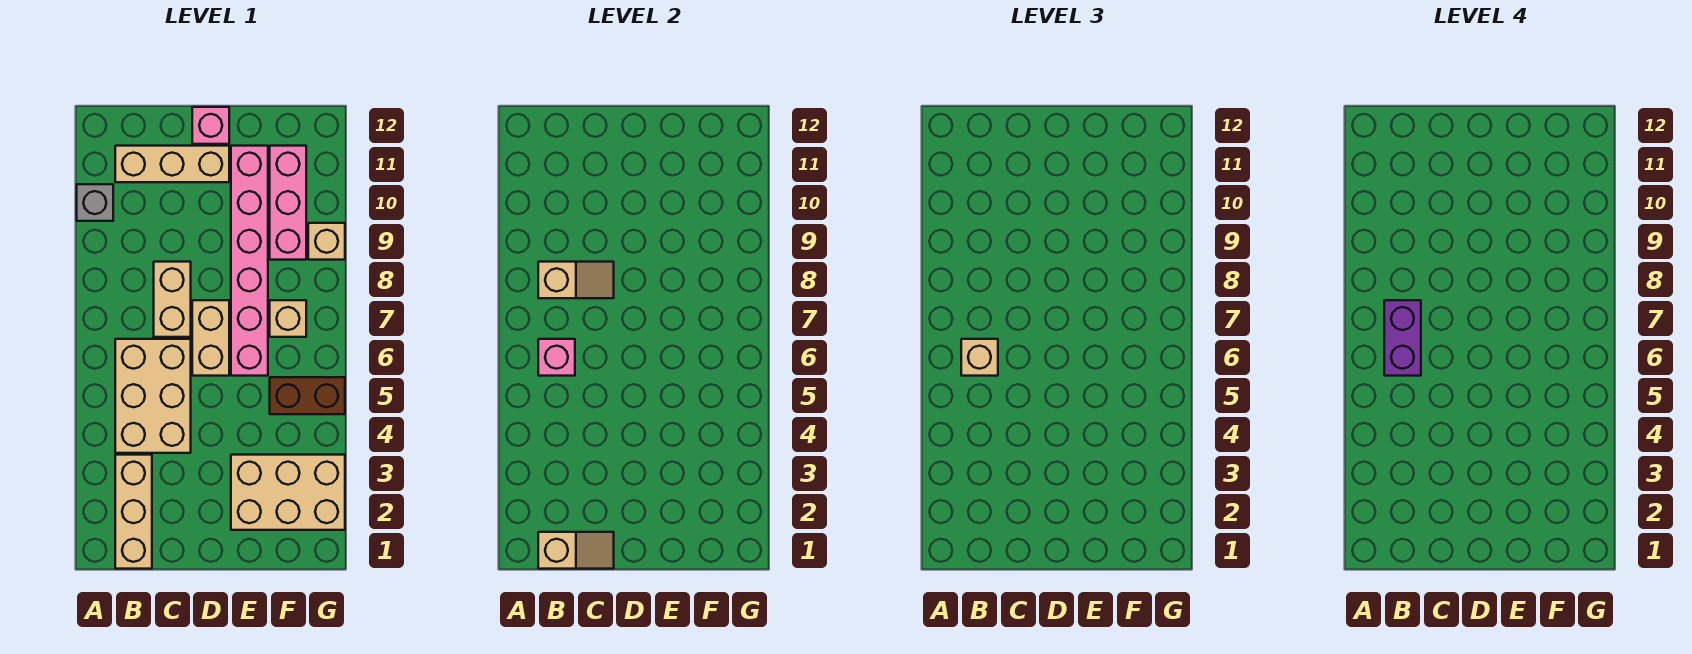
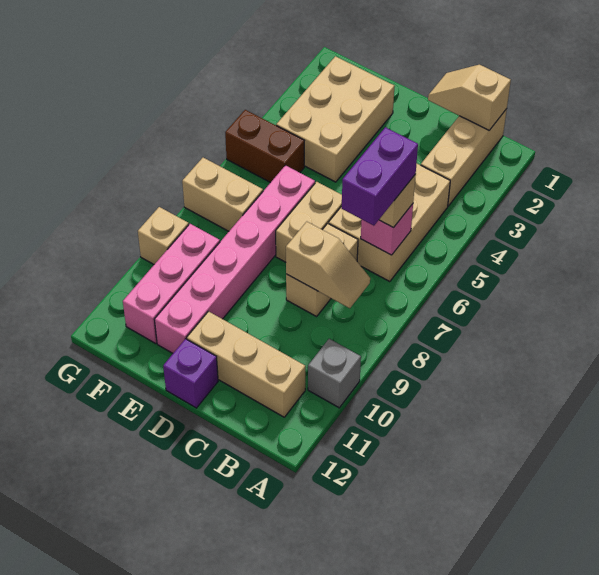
tan slope B8:C8 level 2 top B -> tan slope B8:C8 level 2 top C
pink brick D12 level 1 -> purple brick D12 level 1
tan brick E2:G3 level 1 -> tan brick E2:F4 level 1
tan brick F7 level 1 -> tan brick F7:G7 level 1

